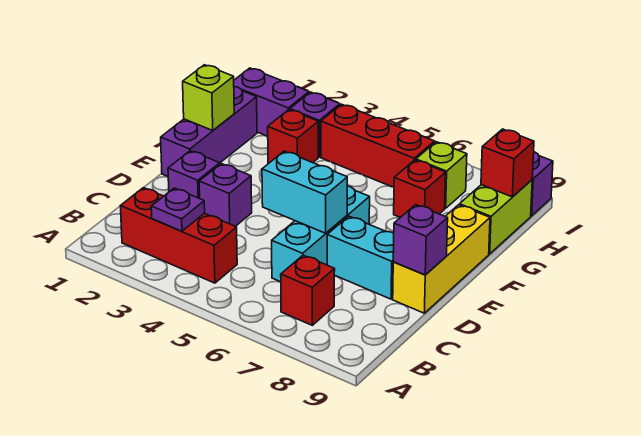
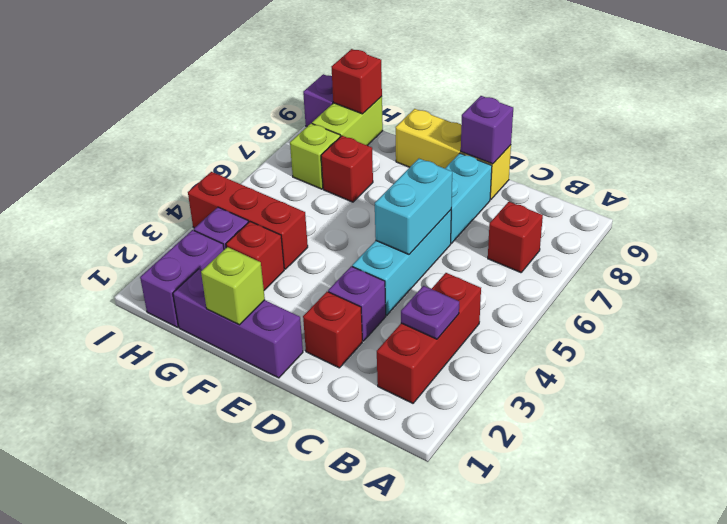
cyan brick C6:E6 level 1 -> cyan brick D4:D6 level 1
purple brick D2 level 1 -> red brick D2 level 1
lime brick G9:H9 level 1 -> lime brick H8:H9 level 1
red brick H4:H6 level 1 -> red brick G4:I4 level 1

